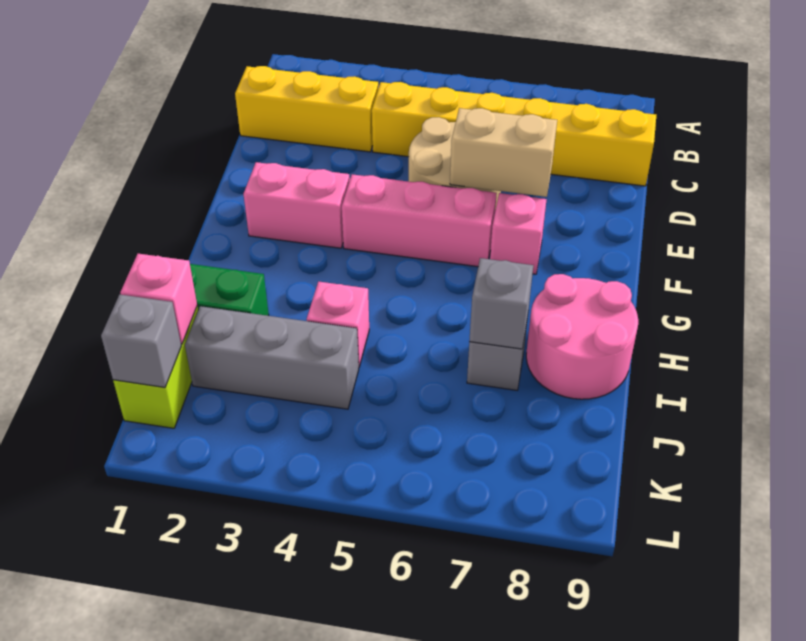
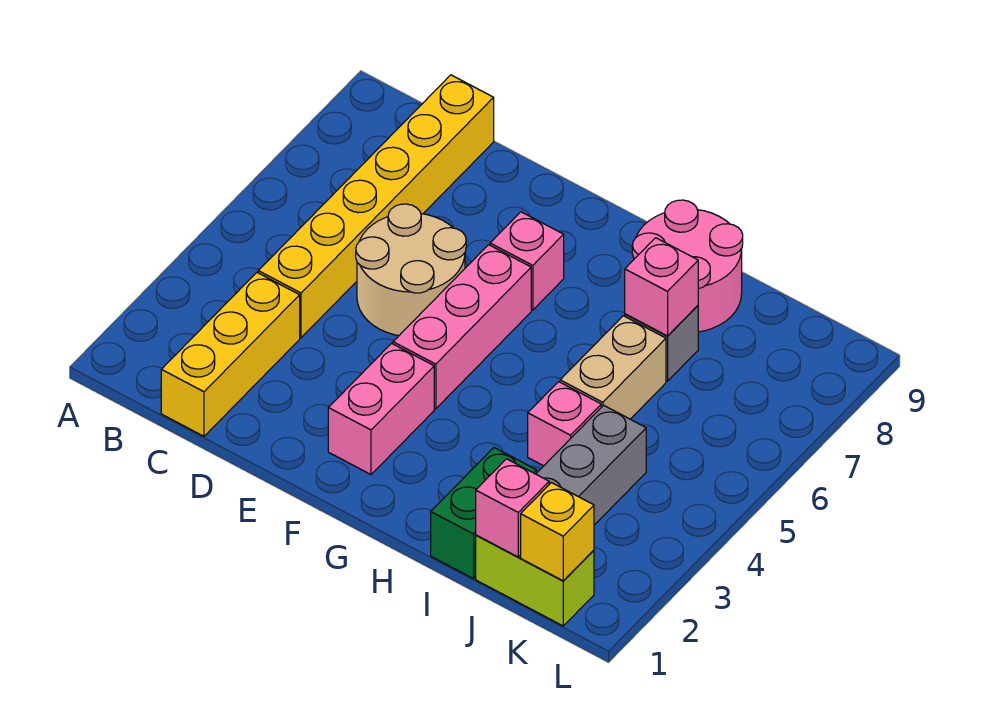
tan brick E6:E7 level 2 -> tan brick I5:I6 level 1
grey brick I7 level 2 -> pink brick I7 level 2
grey brick K1 level 2 -> yellow brick K1 level 2

